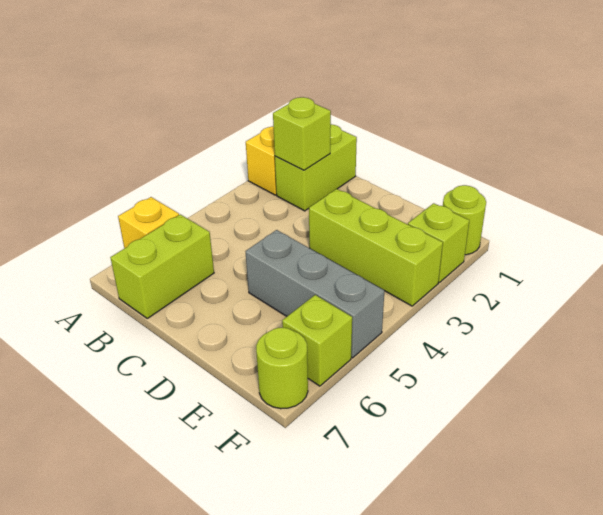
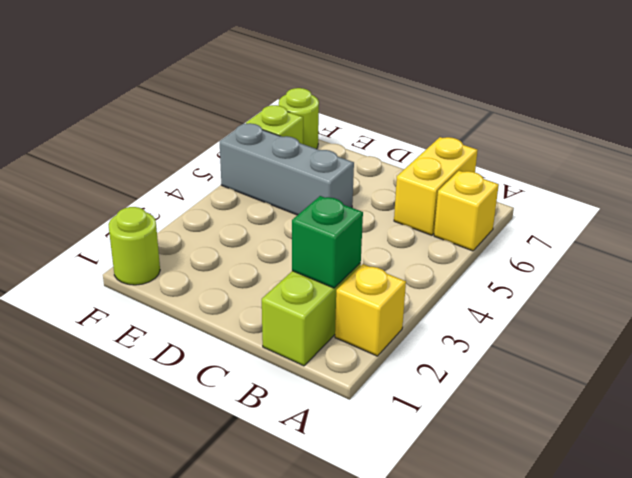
lime brick B2 level 2 -> green brick B2 level 2
lime brick B6:B7 level 1 -> yellow brick B6:B7 level 1
lime brick D3:F3 level 1 -> none
lime brick F2 level 1 -> none

